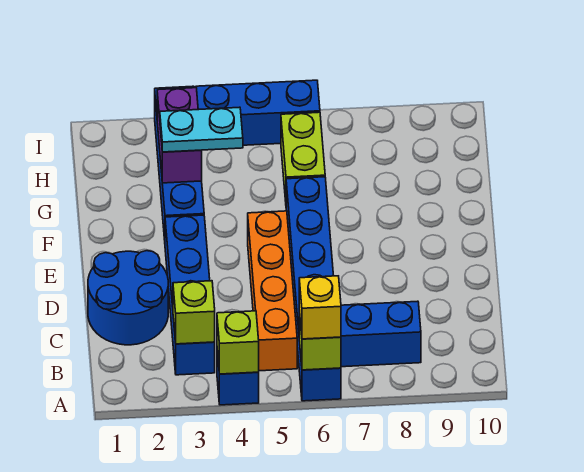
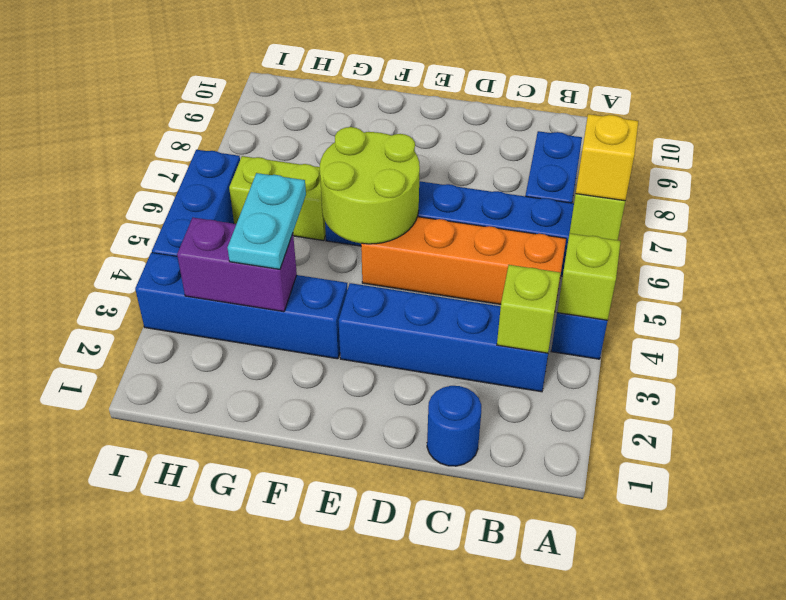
blue round brick C1:D2 level 1 -> blue round brick C1 level 1
none -> lime round brick E5:F6 level 2

